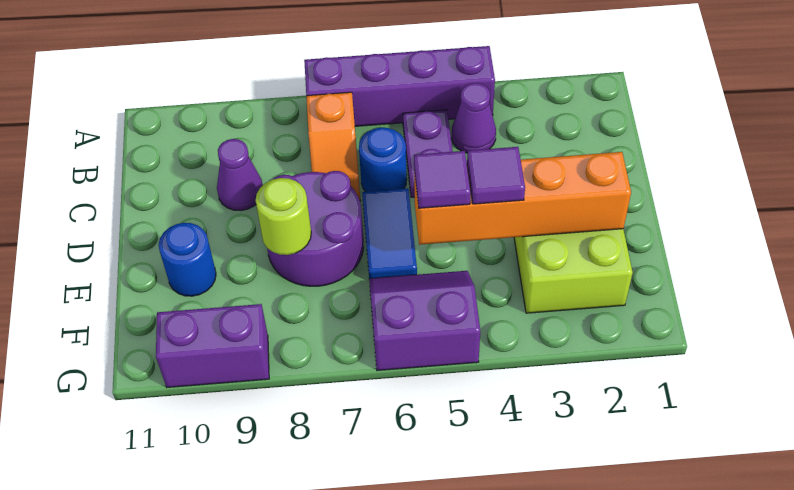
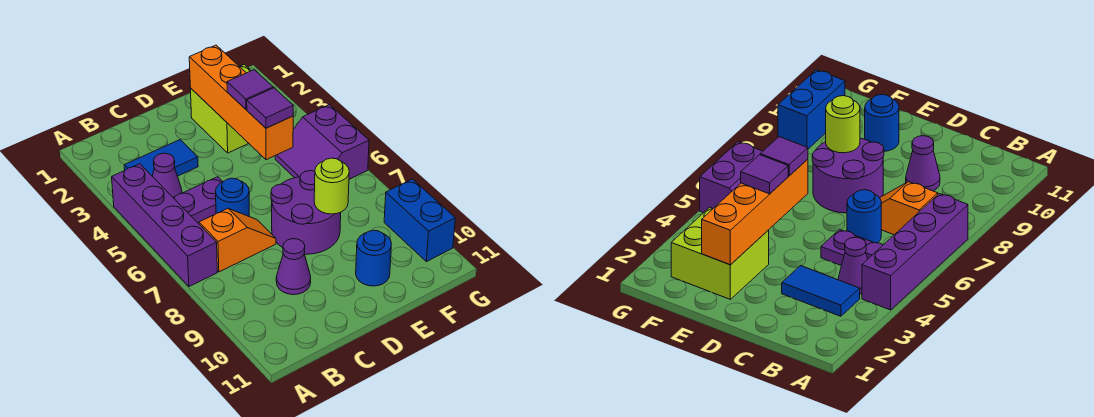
blue tile D6:E6 level 1 -> blue tile B3:C3 level 1
purple brick G9:G10 level 1 -> blue brick G9:G10 level 1

